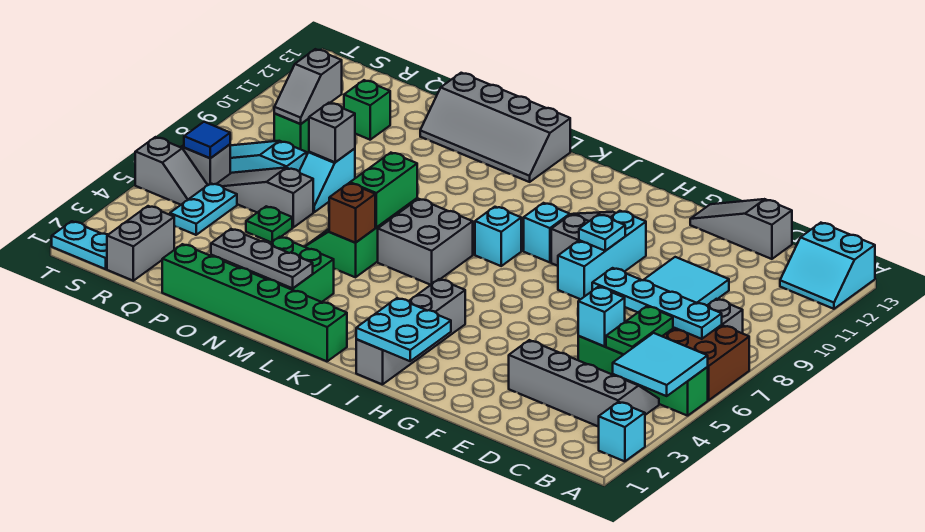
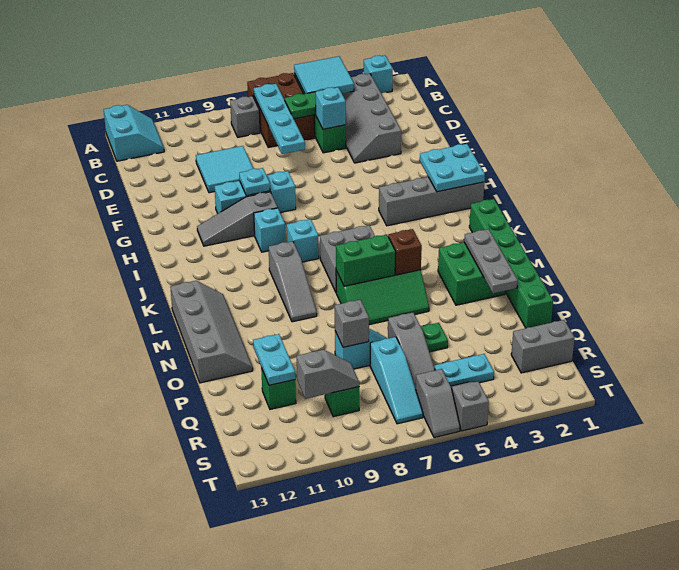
grey slope D13:F13 level 1 top D -> grey slope K9:M9 level 1 top K
cyan plate S1:T1 level 1 -> cyan plate P11:Q11 level 2
blue tile S6 level 2 -> none

